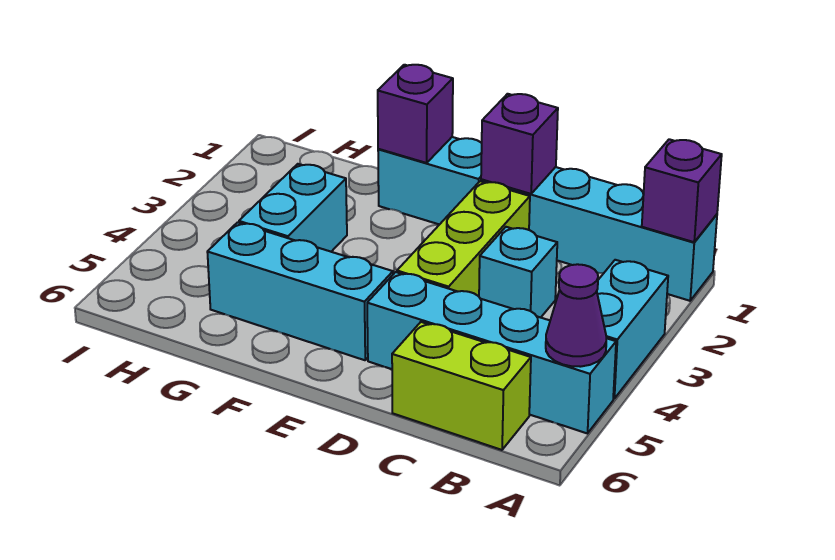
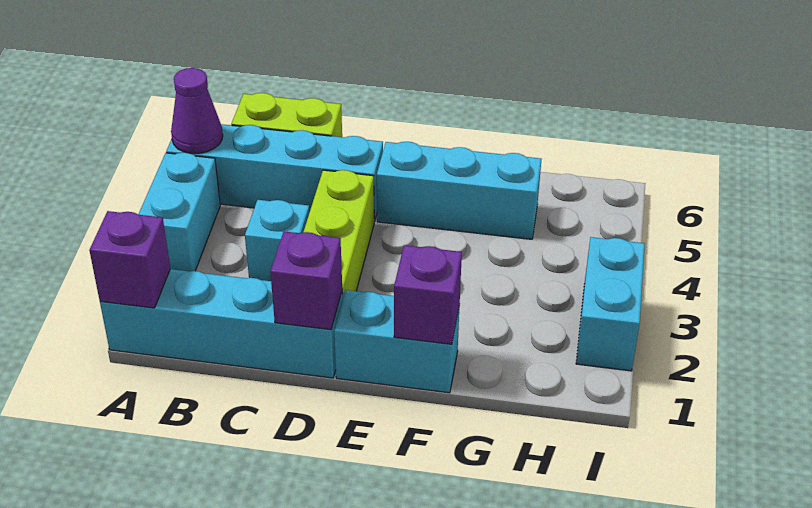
cyan brick G3:G4 level 1 -> cyan brick I2:I3 level 1

